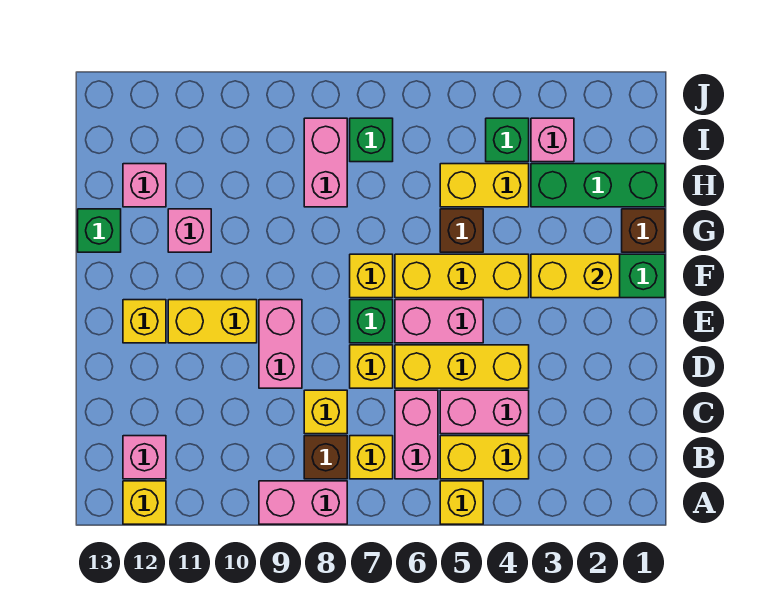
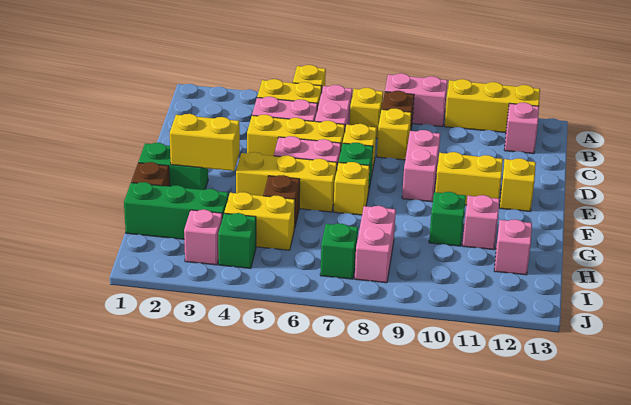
yellow brick A12 level 1 -> yellow brick A10:A12 level 1
green brick G13 level 1 -> green brick G10 level 1

